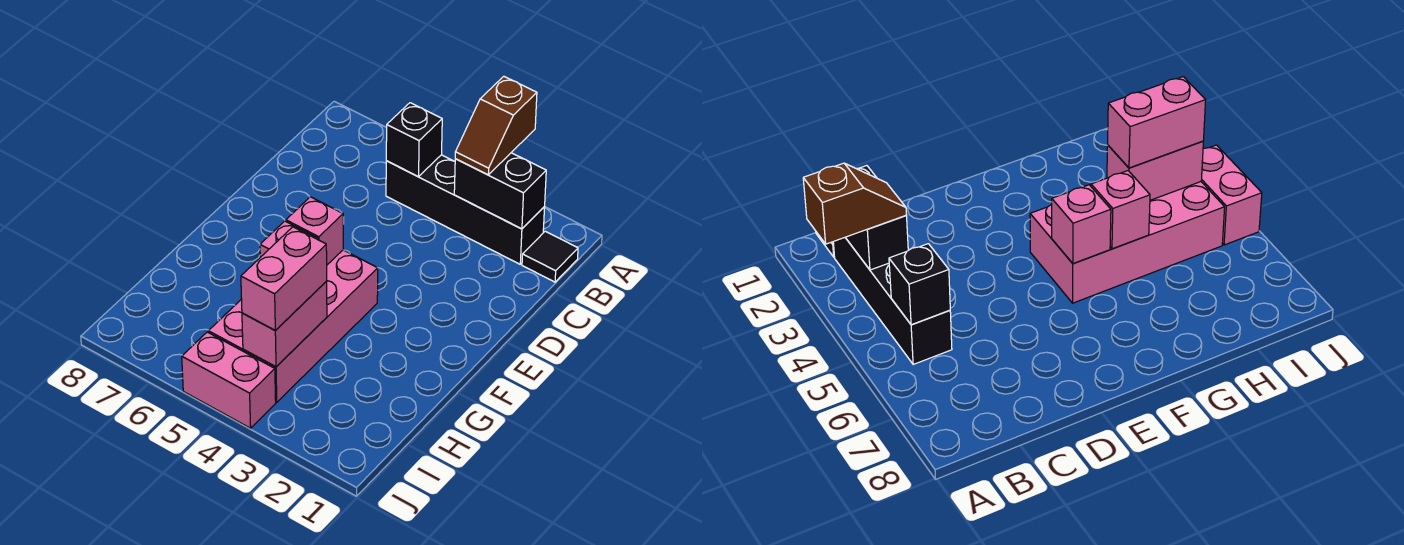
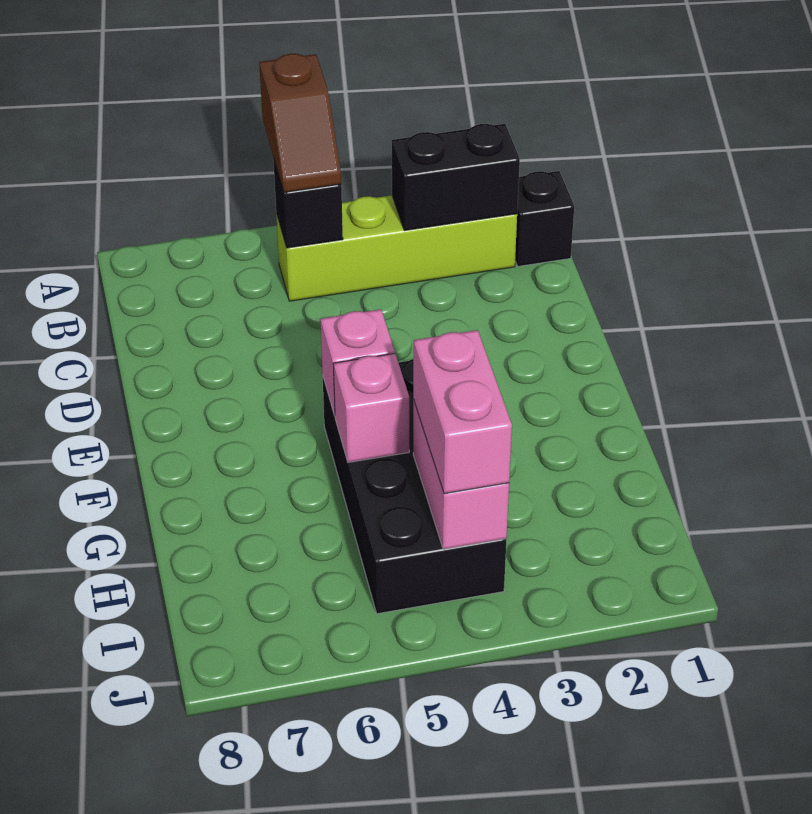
brown slope A3:B3 level 3 top A -> brown slope A5:B5 level 3 top A
black tile B1 level 1 -> black brick B1 level 1
black brick B2:B5 level 1 -> lime brick B2:B5 level 1
pink brick F4:I5 level 1 -> black brick F4:I5 level 1
pink brick J4:J5 level 1 -> none

